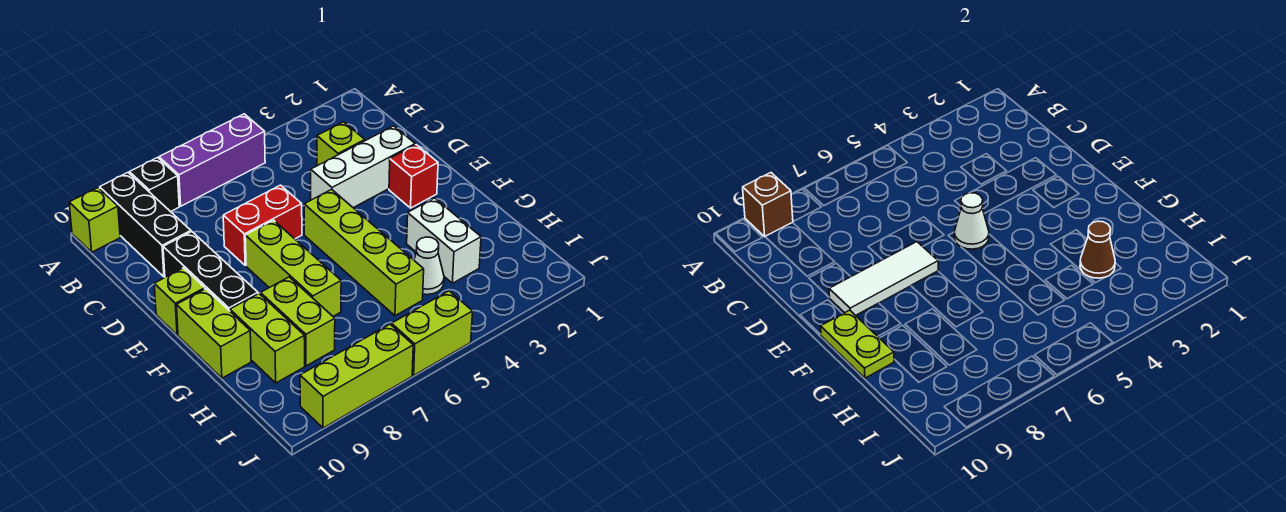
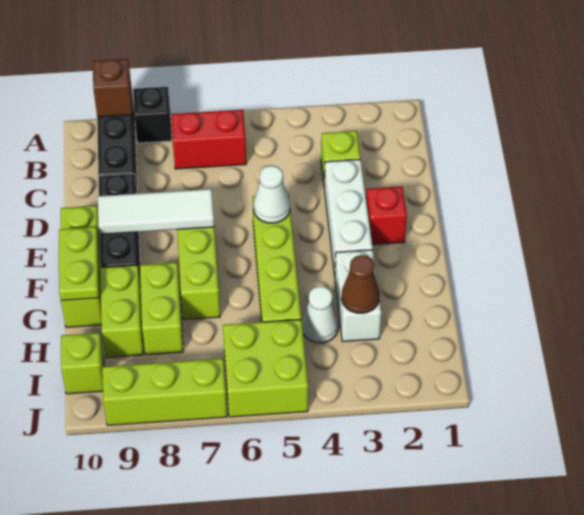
purple brick A5:A7 level 1 -> none
lime brick A10 level 1 -> lime brick I10 level 1
white brick D2:D4 level 1 -> white brick D3:F3 level 1
red brick D6:D7 level 1 -> red brick B6:B7 level 1
lime brick J5:J6 level 1 -> lime brick I5:J6 level 1

